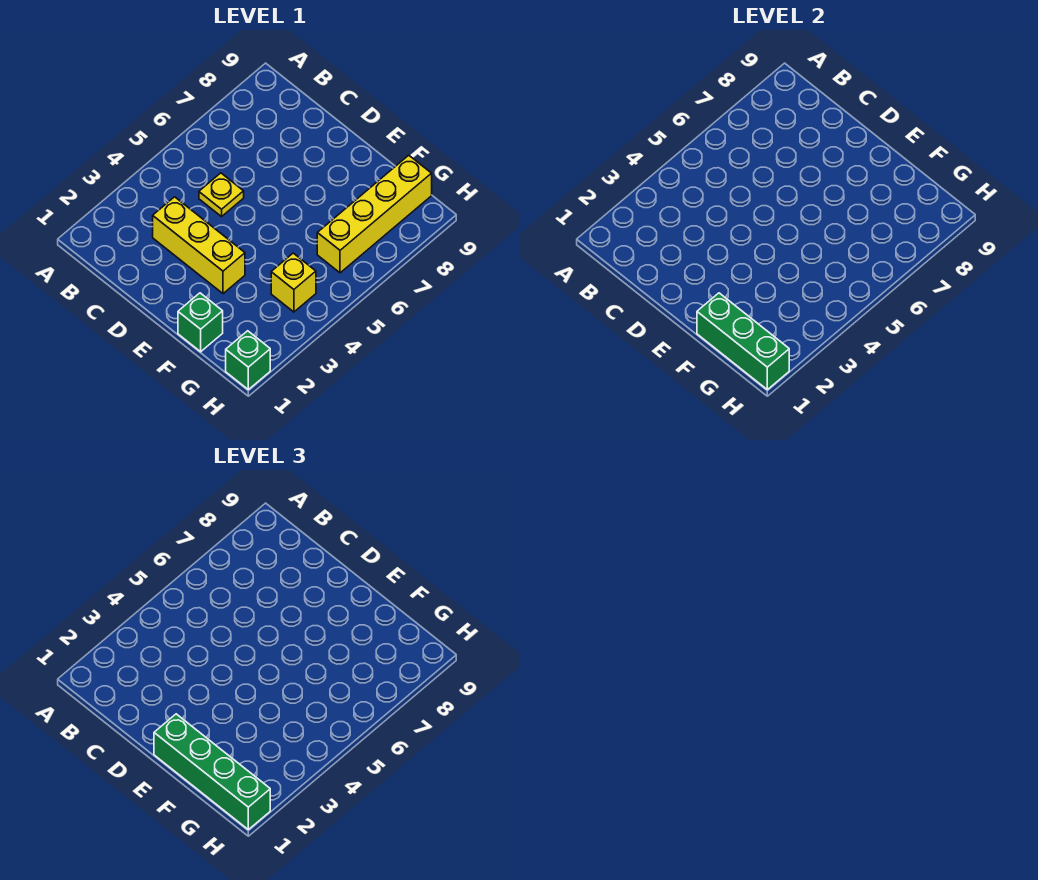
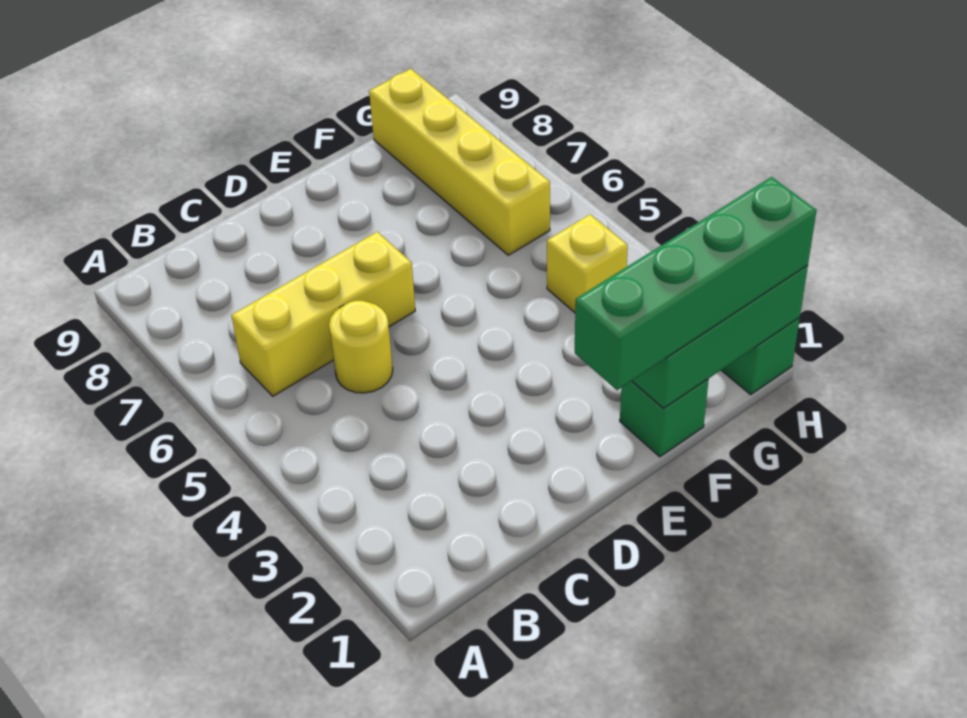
yellow brick C3:E3 level 1 -> yellow brick B6:D6 level 1
yellow plate C5 level 1 -> yellow round brick C5 level 1

